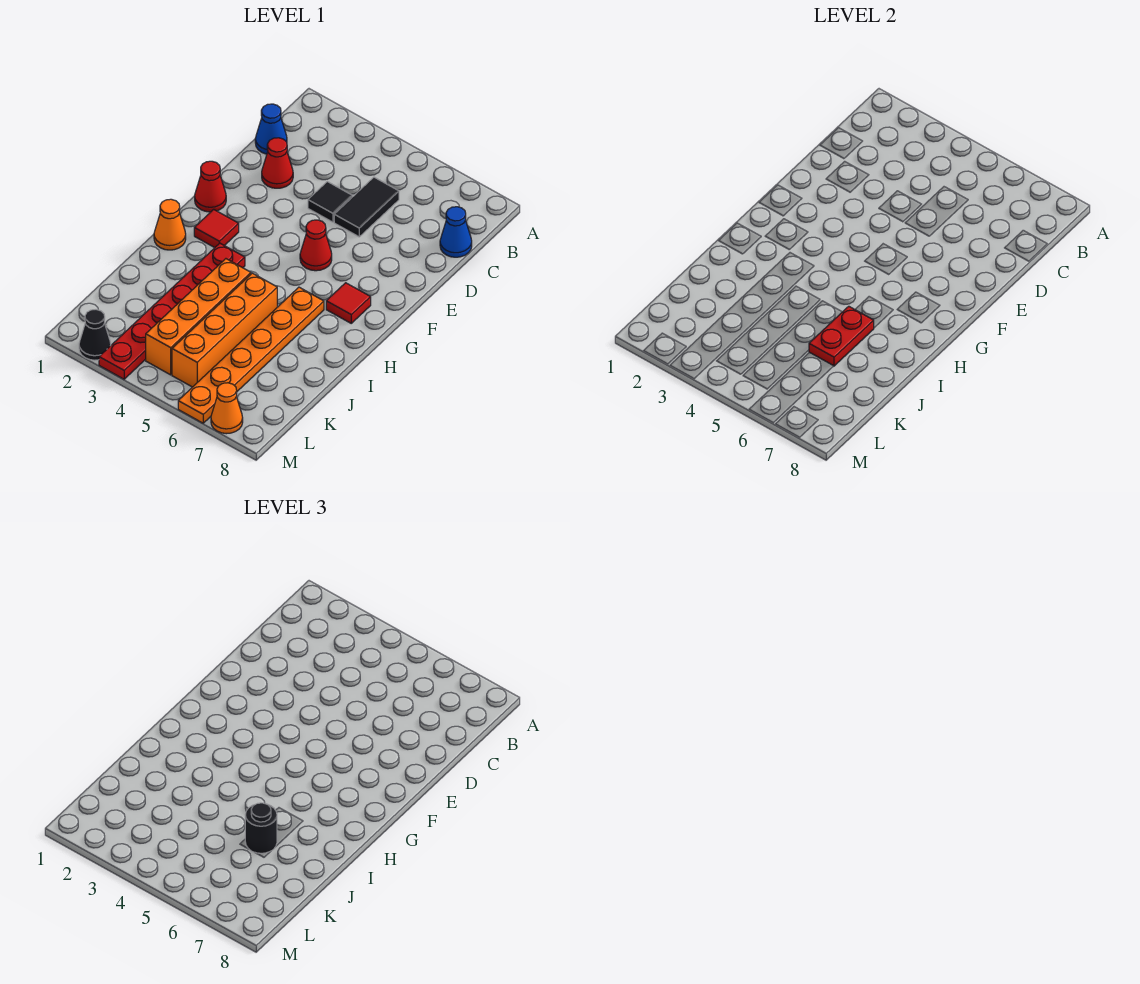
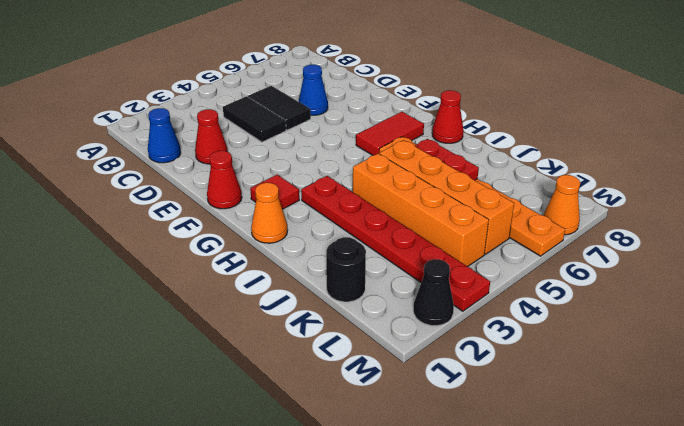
blue cone C8 level 1 -> blue cone D6 level 1
black tile D4 level 1 -> black tile C4:D4 level 1
red cone F5 level 1 -> red cone H8 level 1
red tile G7 level 1 -> red tile G6:G7 level 1
black round brick J6 level 3 -> black round brick K1 level 1

